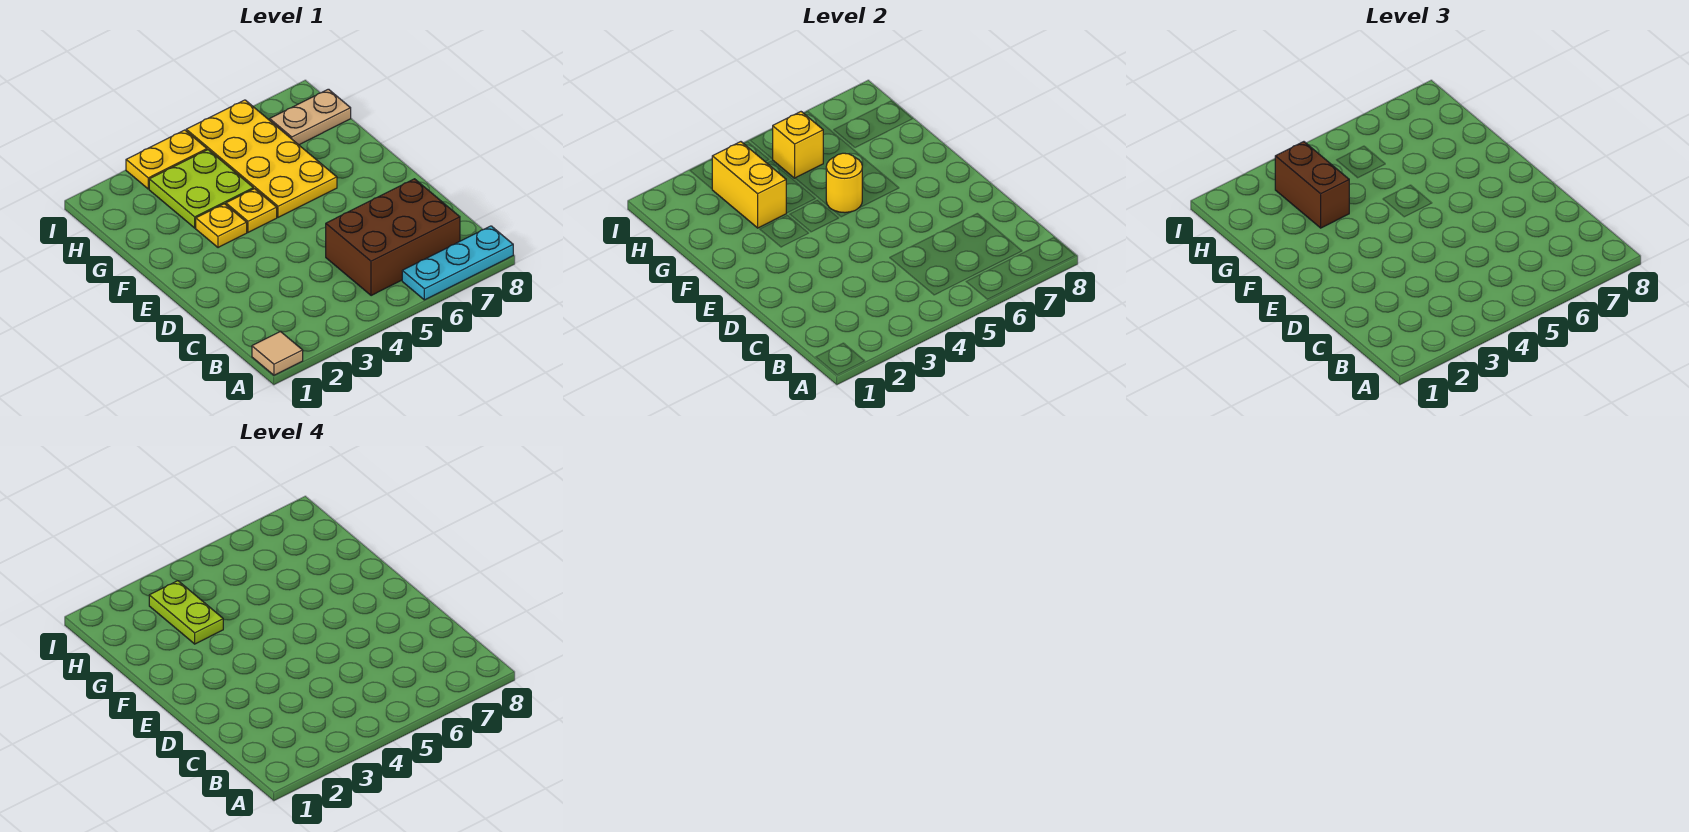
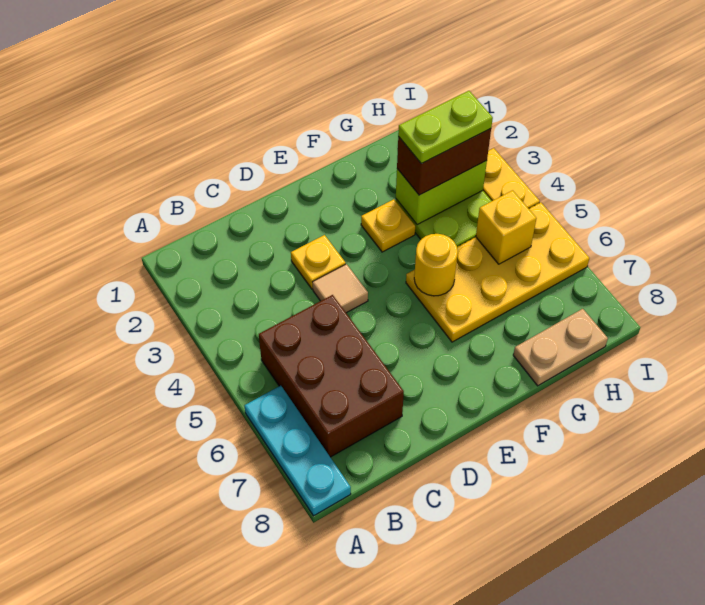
tan tile A1 level 1 -> tan tile D4 level 1
yellow plate F4 level 1 -> yellow plate D3 level 1
yellow brick G3:H3 level 2 -> lime brick G3:H3 level 2
tan plate H7:H8 level 1 -> tan plate G8:H8 level 1

